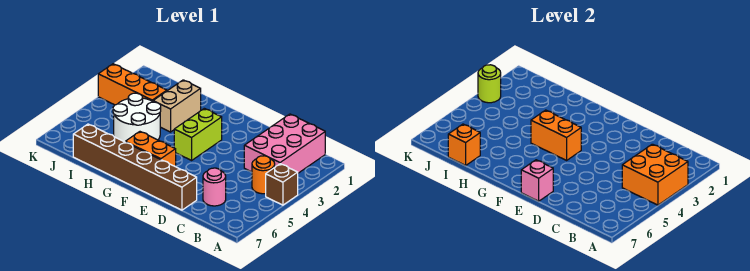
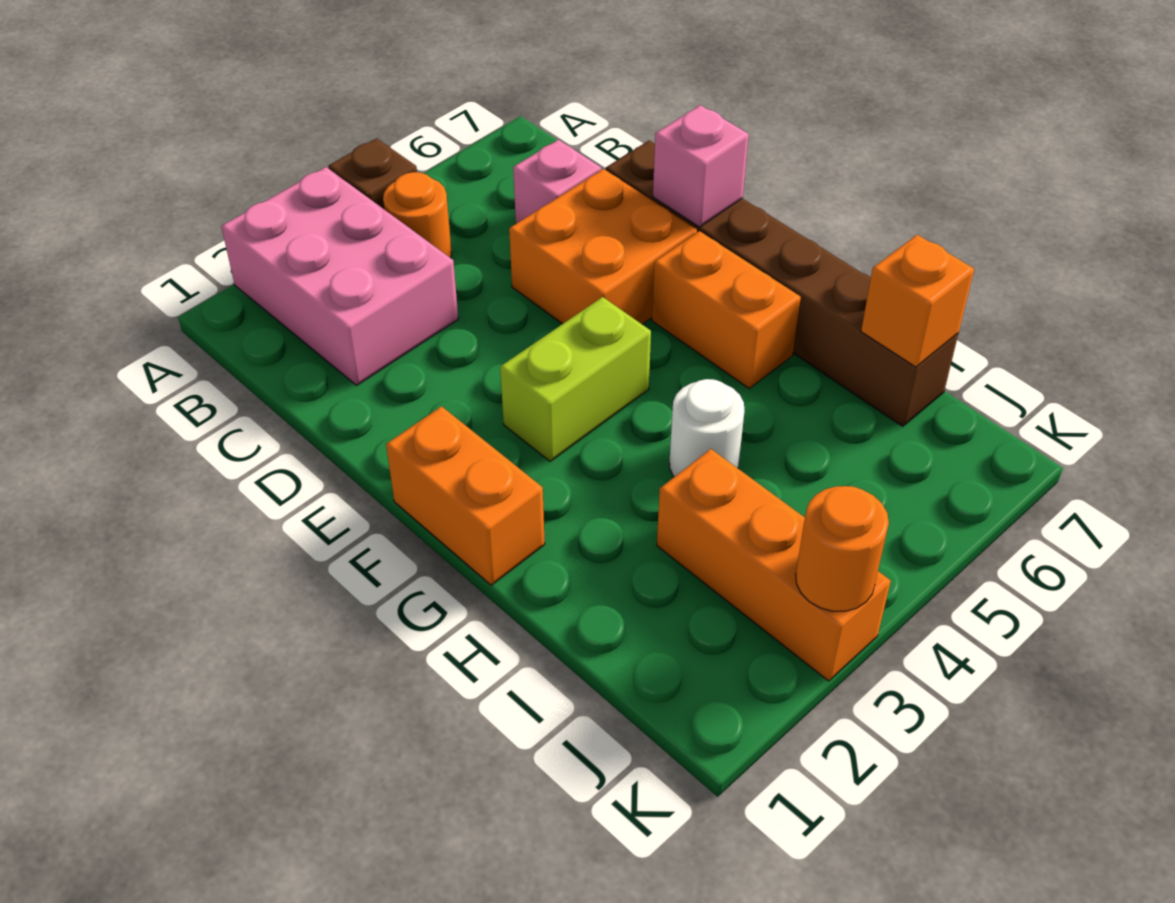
orange brick A3:B4 level 2 -> orange brick D5:E6 level 1
pink brick B1:C3 level 1 -> pink brick A2:C3 level 1
pink round brick C6 level 1 -> pink brick C6 level 1
orange brick F4:G4 level 2 -> orange brick F1:G1 level 1
tan brick H2:H3 level 1 -> none
white round brick H4:I5 level 1 -> white round brick H4 level 1
lime round brick K3 level 2 -> orange round brick K3 level 2

